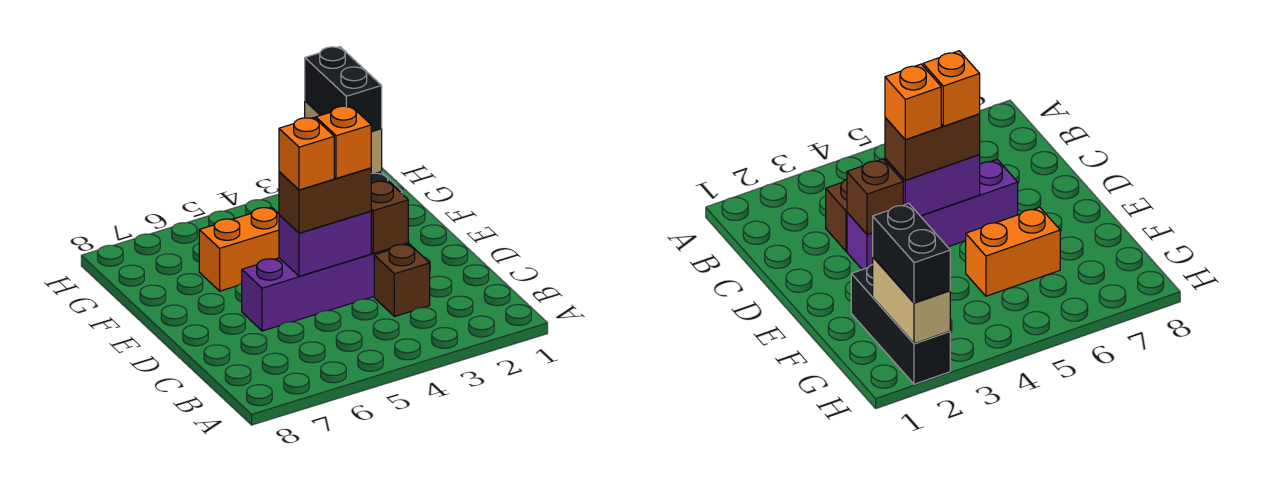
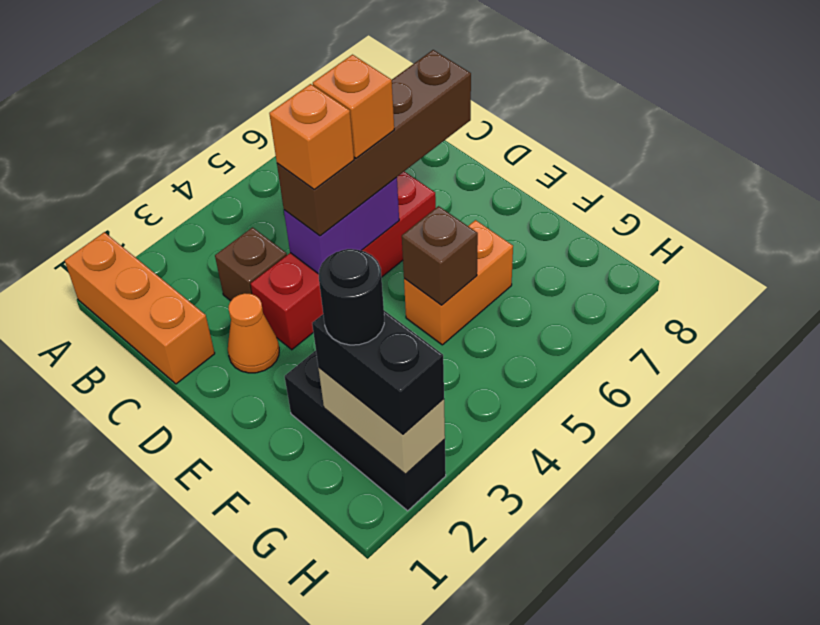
none -> orange brick A1:C1 level 1
none -> orange cone D2 level 1
purple brick D3:D6 level 1 -> red brick D3:D6 level 1
brown brick D3 level 2 -> brown brick F5 level 2
brown brick D4:D5 level 3 -> brown brick D4:D7 level 3
none -> black round brick G2 level 4

